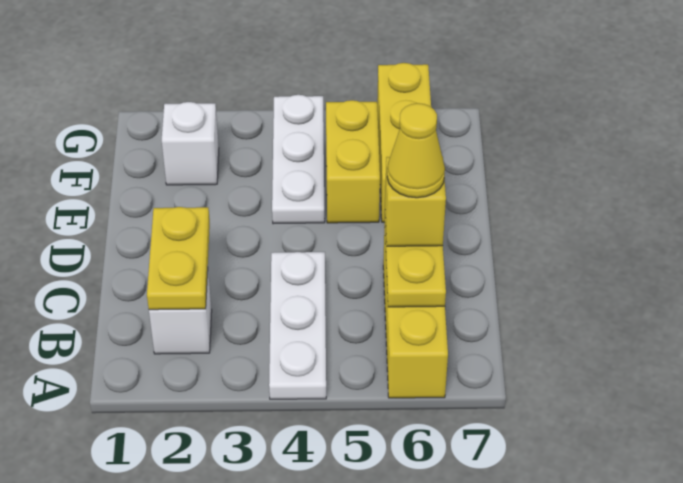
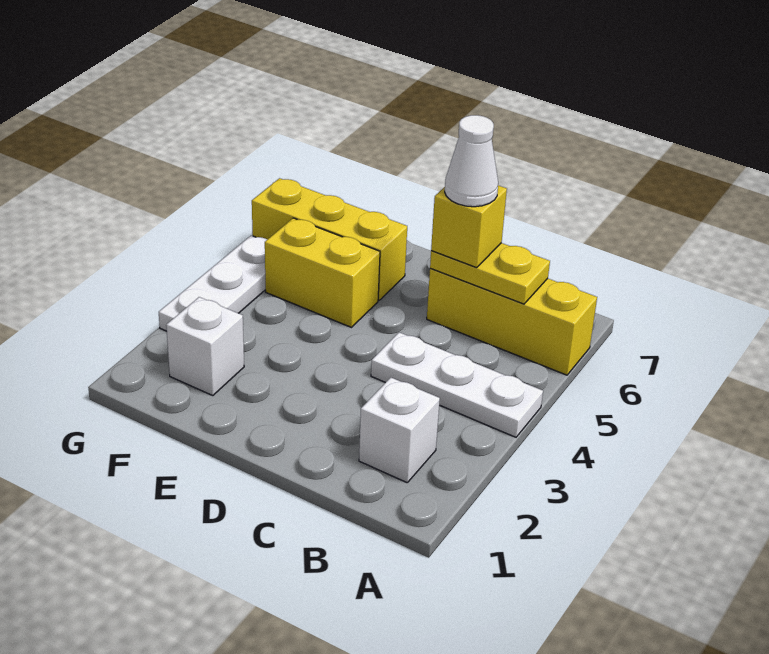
yellow plate B2:C2 level 2 -> none
yellow cone C6 level 4 -> white cone C6 level 4
white plate E4:G4 level 1 -> white plate G3:G5 level 1

